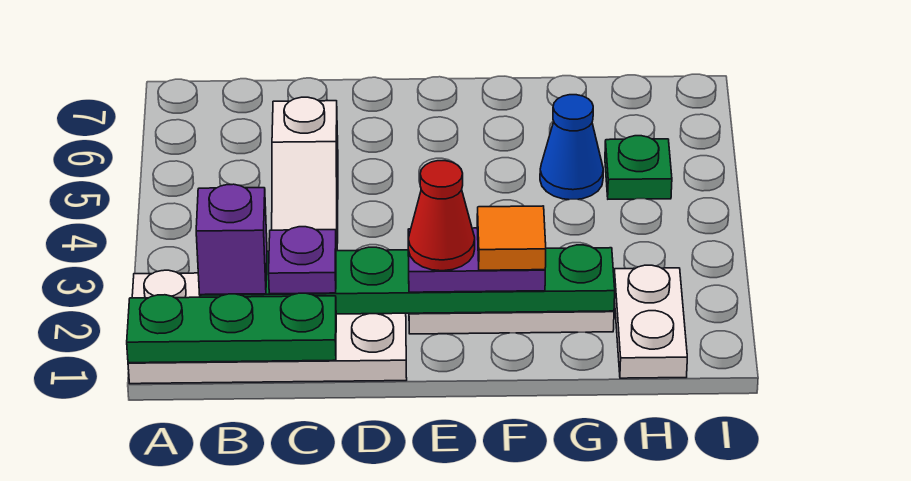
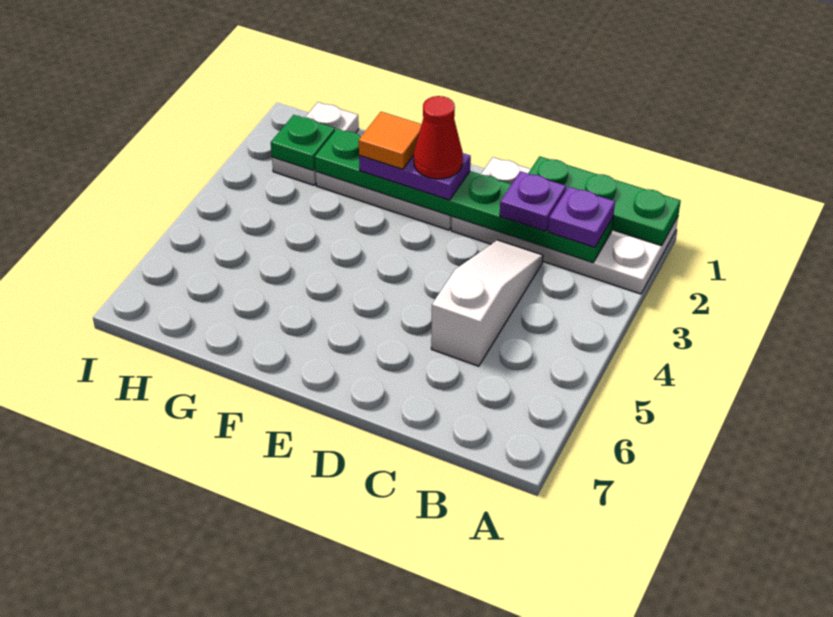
purple brick B2 level 3 -> purple plate B2 level 3
blue cone G5 level 1 -> none
green plate H5 level 1 -> green plate H2 level 2

